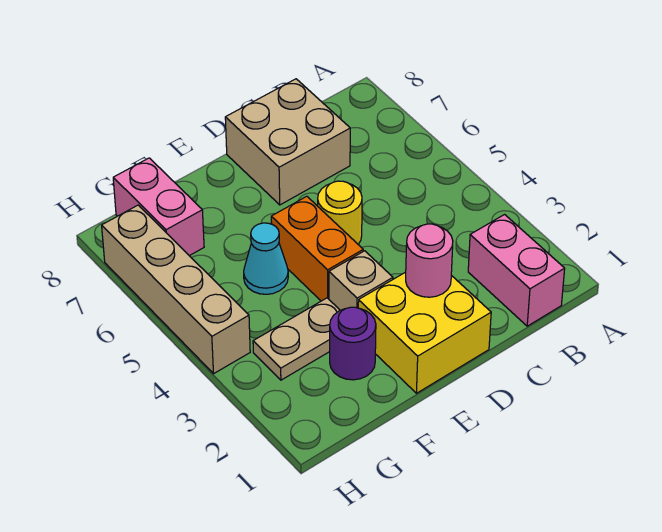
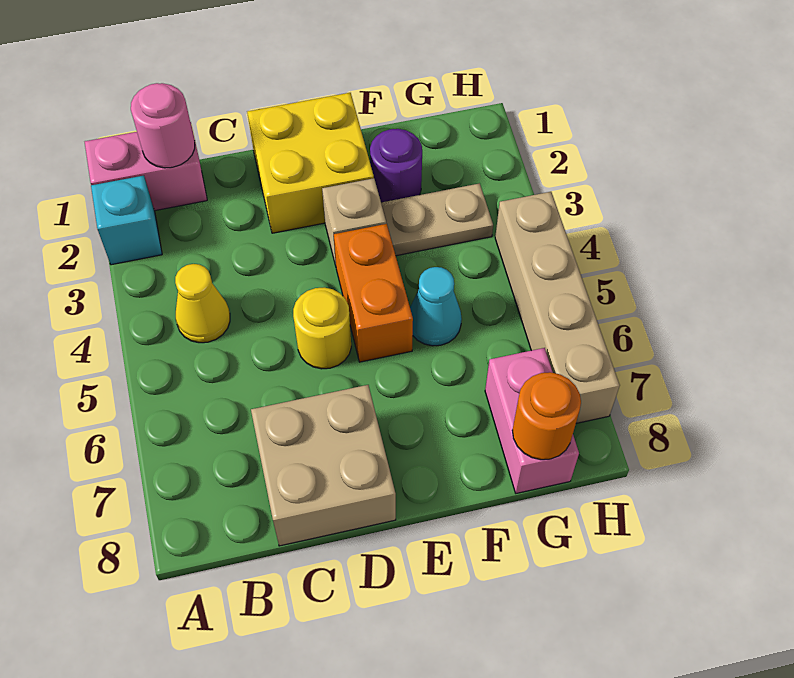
none -> cyan brick A2 level 1
pink brick B1:B2 level 1 -> pink brick A1:B1 level 1
none -> yellow cone B4 level 1
pink round brick D2 level 2 -> pink round brick B1 level 2
none -> orange round brick G8 level 2

